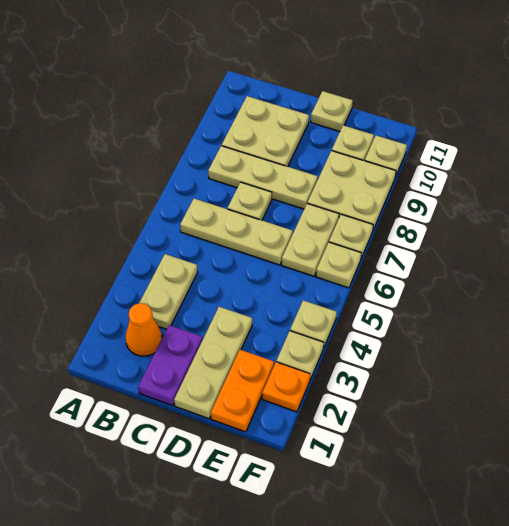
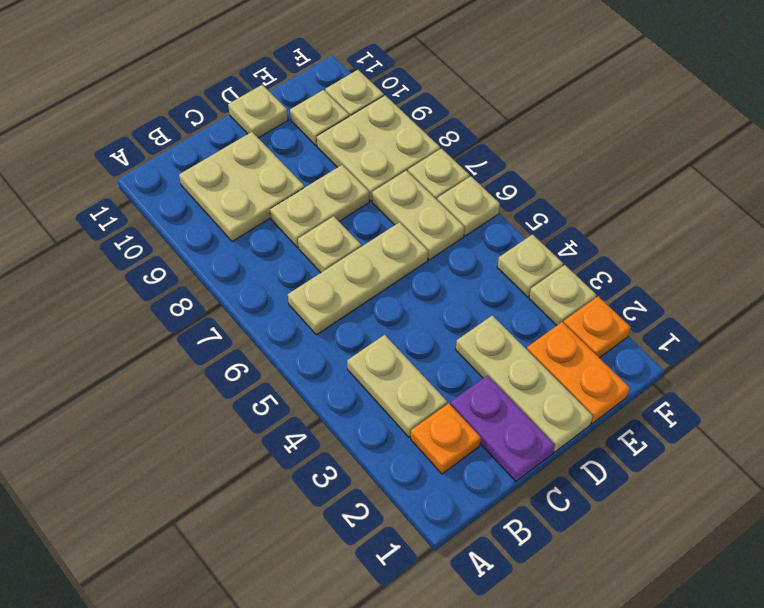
orange cone B2 level 1 -> orange plate B2 level 1
tan plate B8:D8 level 1 -> tan plate C8:D8 level 1

